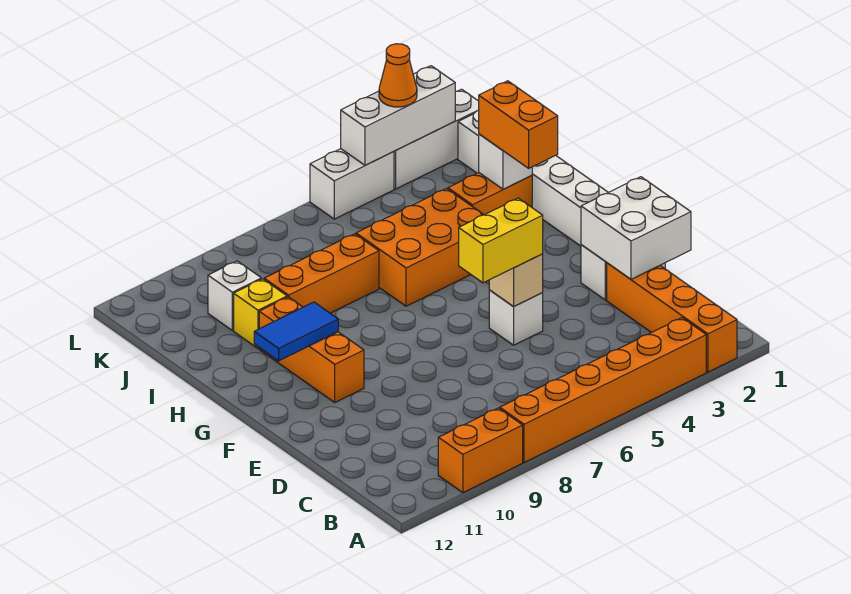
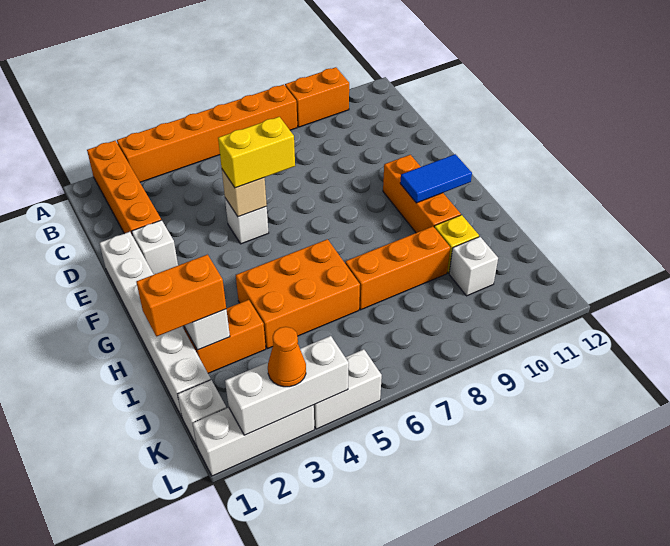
white brick D1:E2 level 2 -> none
orange brick H2:I2 level 3 -> orange brick I1:I2 level 3

